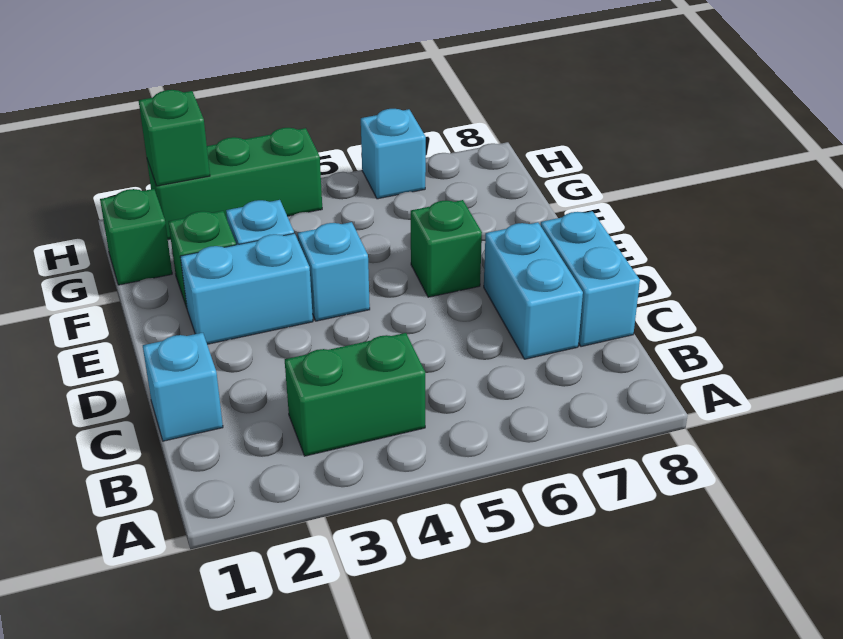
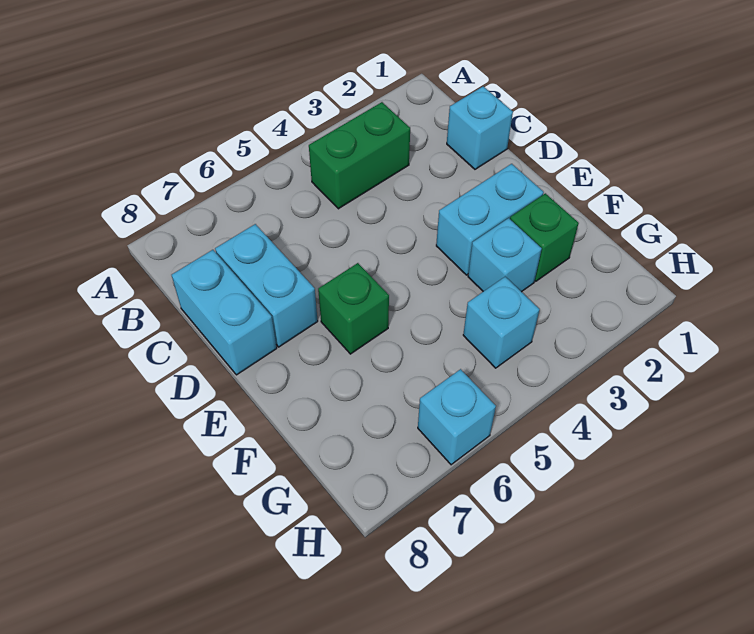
cyan brick E4 level 1 -> cyan brick G4 level 1
green brick G1 level 1 -> none
green brick H2:H4 level 1 -> none
green brick H2 level 2 -> none

